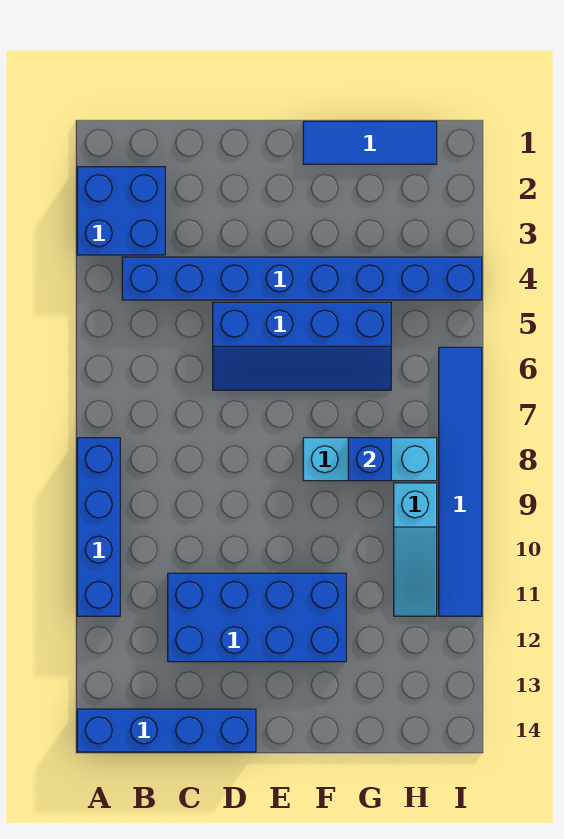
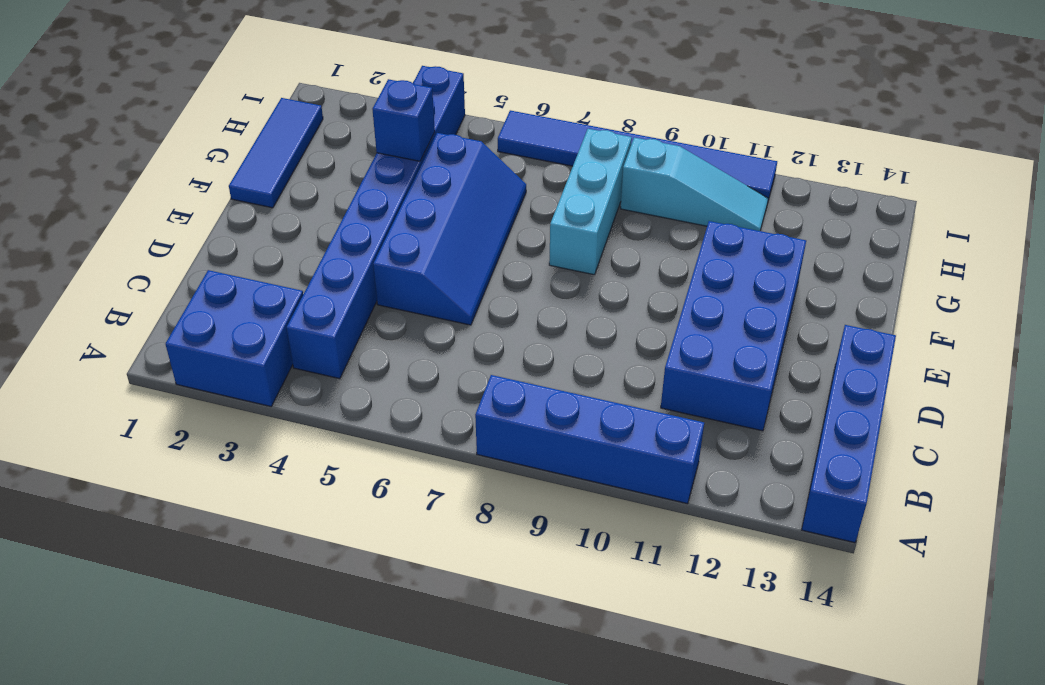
blue brick G8 level 2 -> blue brick G4 level 2

